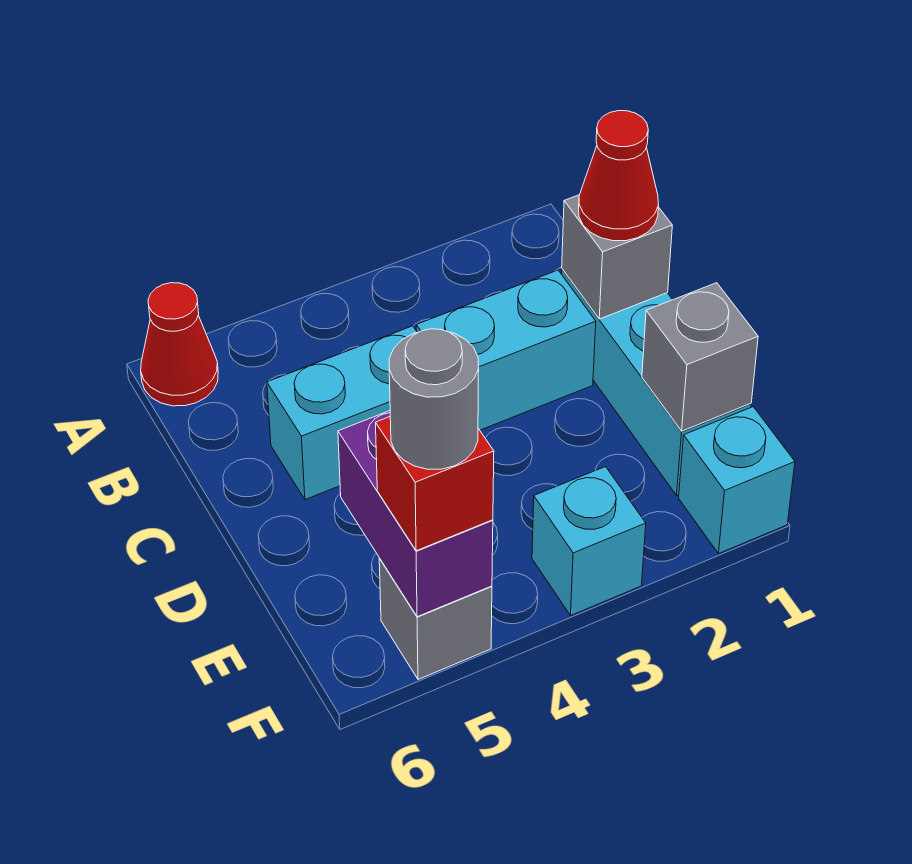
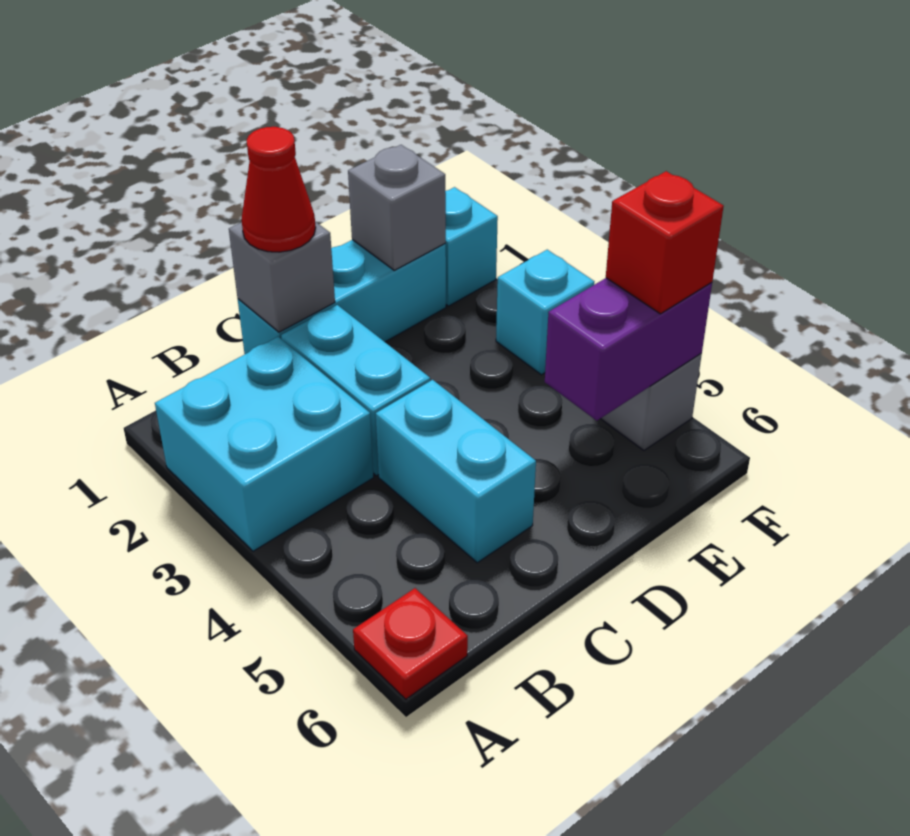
none -> cyan brick A2:B3 level 1
red cone A6 level 1 -> red plate A6 level 1
grey round brick F5 level 4 -> none

